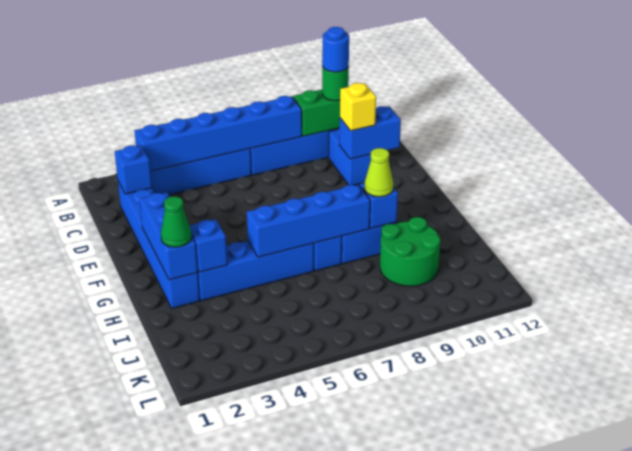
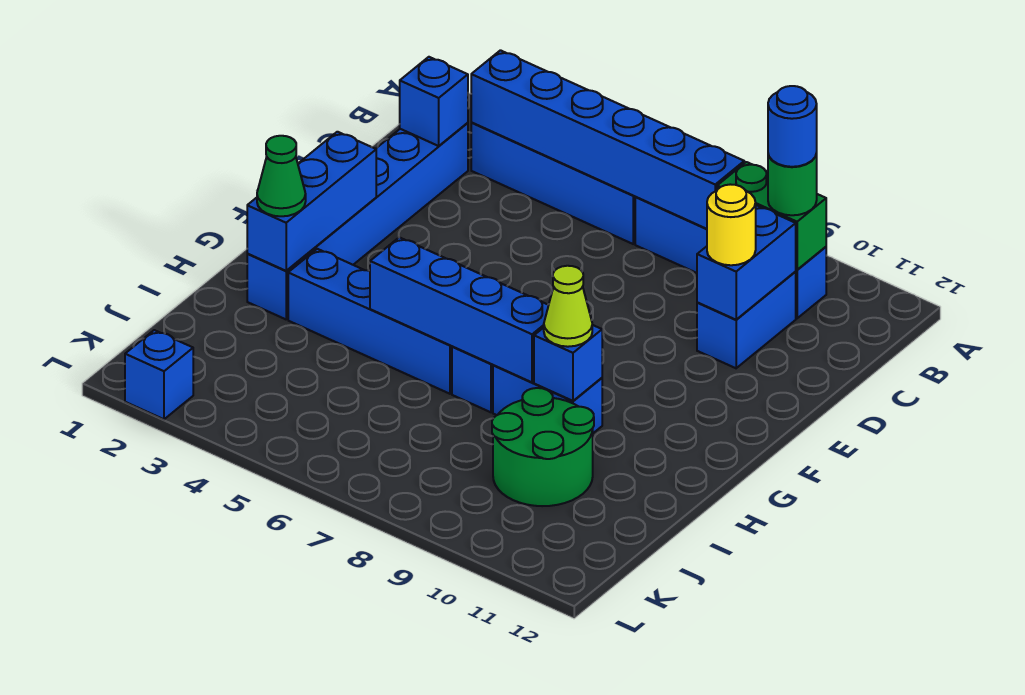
blue brick D10:D11 level 2 -> blue brick C10:D10 level 2
yellow brick D10 level 3 -> yellow round brick D10 level 3
blue brick H3 level 2 -> blue brick L2 level 1

